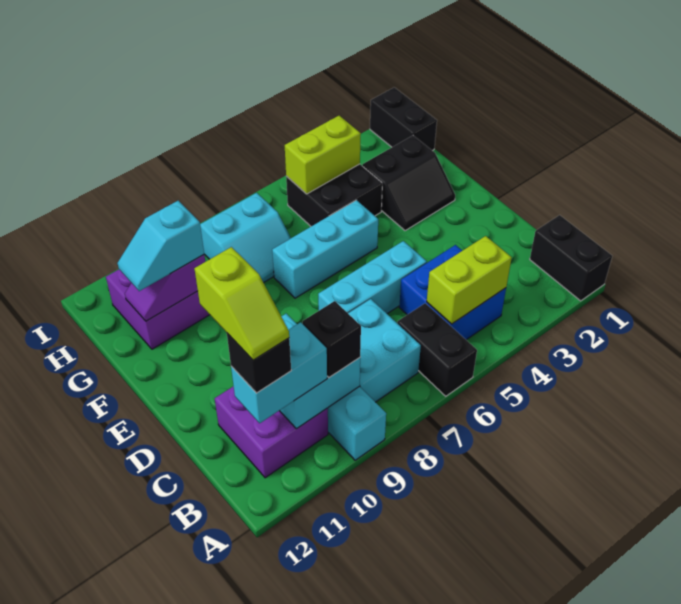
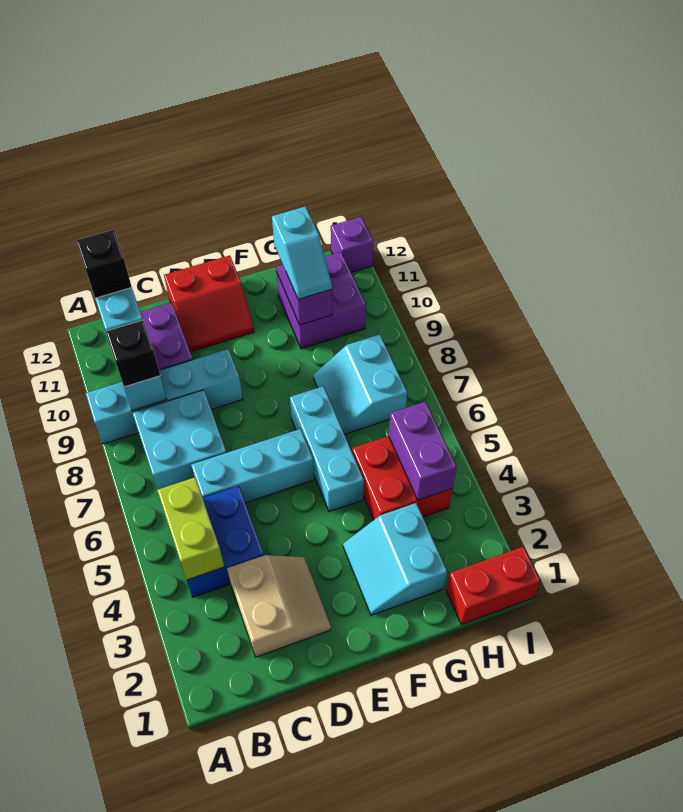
black brick A1:B1 level 1 -> none
black brick A6:B6 level 1 -> none
lime slope B11:C11 level 5 top C -> none
none -> tan slope C2:D3 level 1 top C
cyan brick D5:D7 level 1 -> cyan brick C6:E6 level 1
none -> red slope D11:E12 level 1 top 12
black slope F2:G3 level 1 top G -> cyan slope F2:G3 level 1 top G
black brick G4:H5 level 1 -> red brick G4:H5 level 1
cyan slope G10:G11 level 3 top 10 -> cyan slope G10:G11 level 3 top 11
black brick H1:I1 level 1 -> red brick H1:I1 level 1
lime brick H4:H5 level 2 -> purple brick H4:H5 level 2
none -> purple brick I12 level 1

